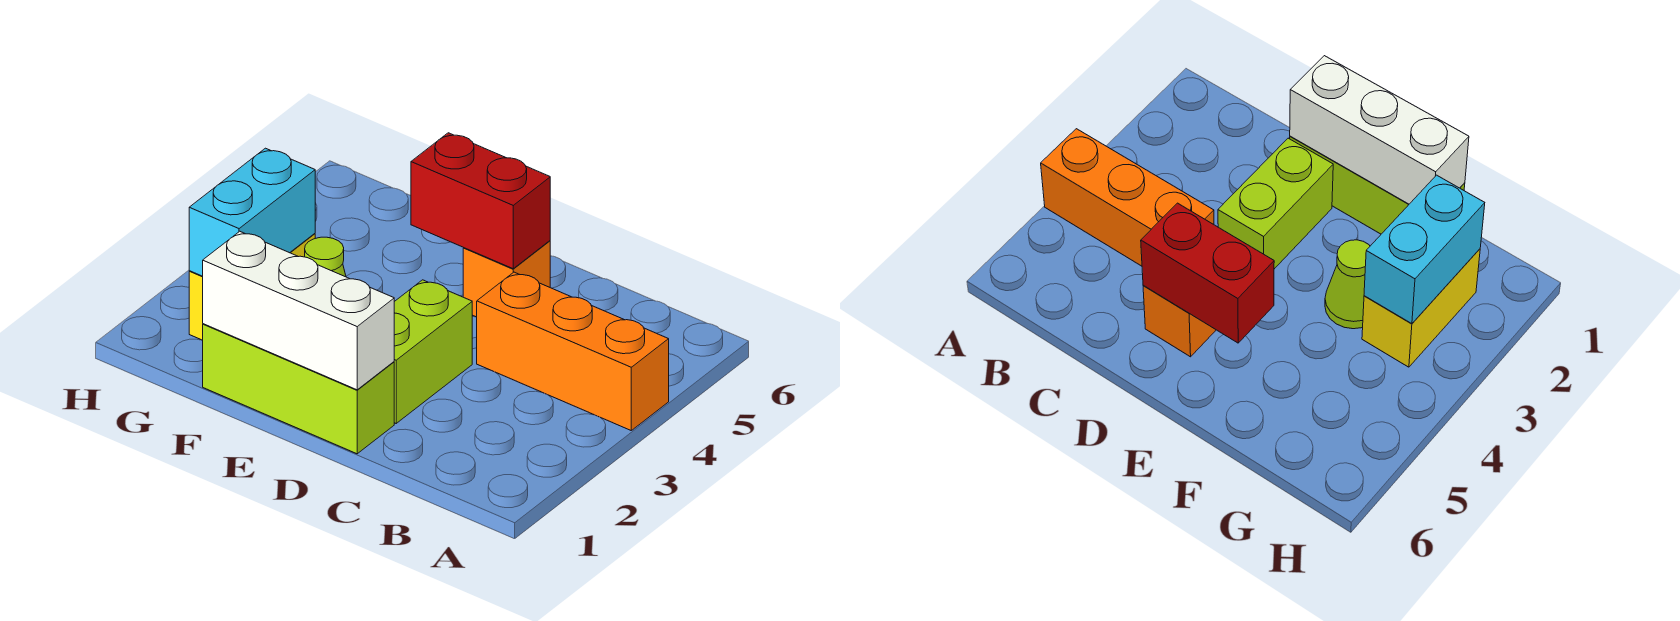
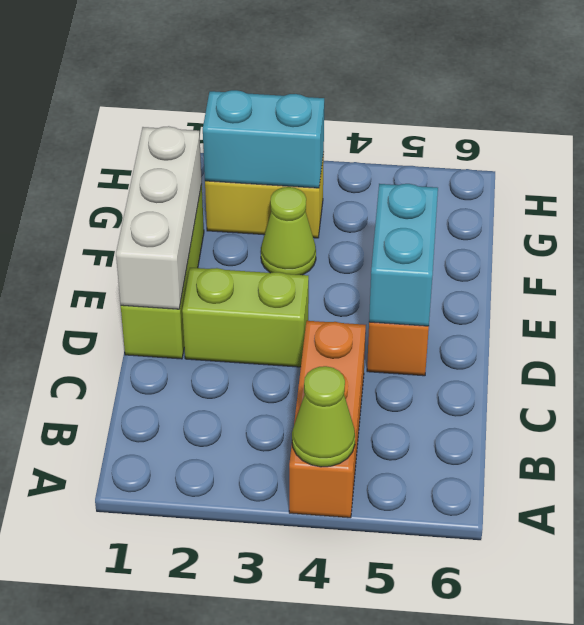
none -> lime cone A4 level 2
red brick D5:E5 level 2 -> cyan brick D5:E5 level 2

